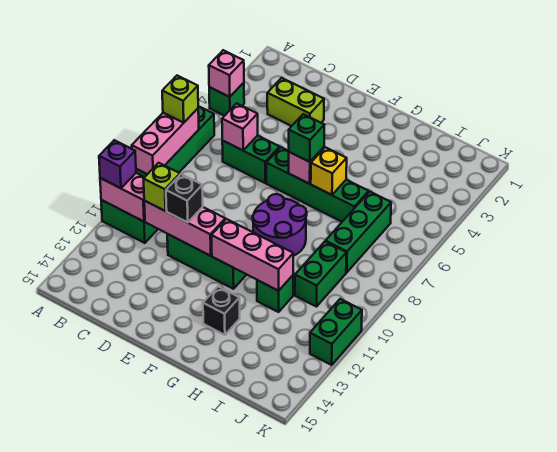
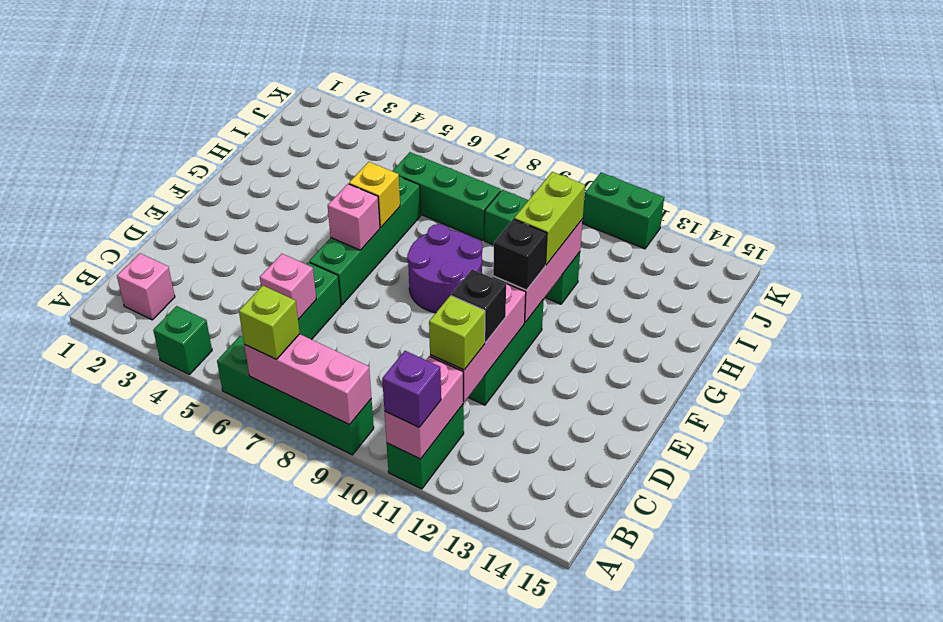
pink brick A4 level 2 -> pink brick B2 level 1
lime brick C3:D3 level 1 -> lime brick G11:H11 level 3
green brick F6 level 3 -> none
black brick G13 level 1 -> black brick F11 level 3

